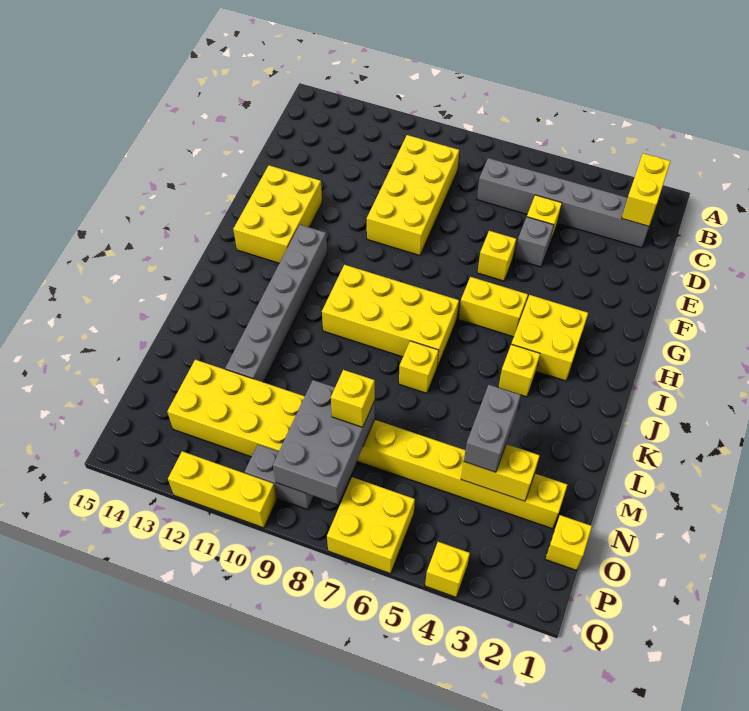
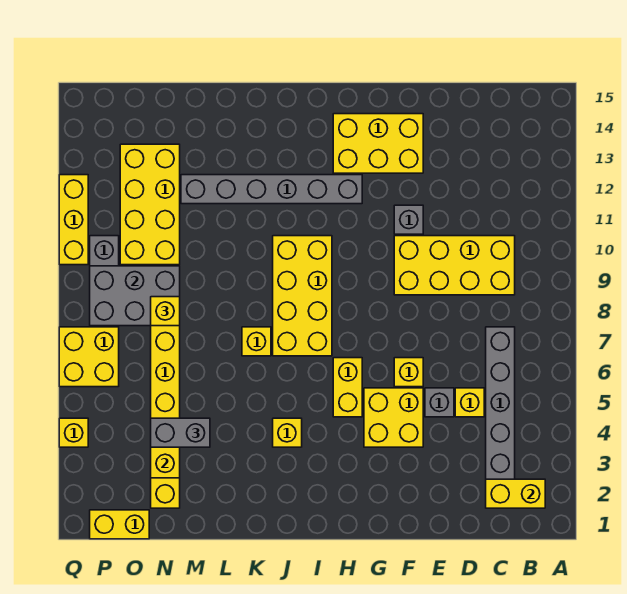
none -> grey brick F11 level 1
yellow brick H3:I4 level 1 -> yellow brick F4:G5 level 1
yellow brick O1 level 1 -> yellow brick O1:P1 level 1

